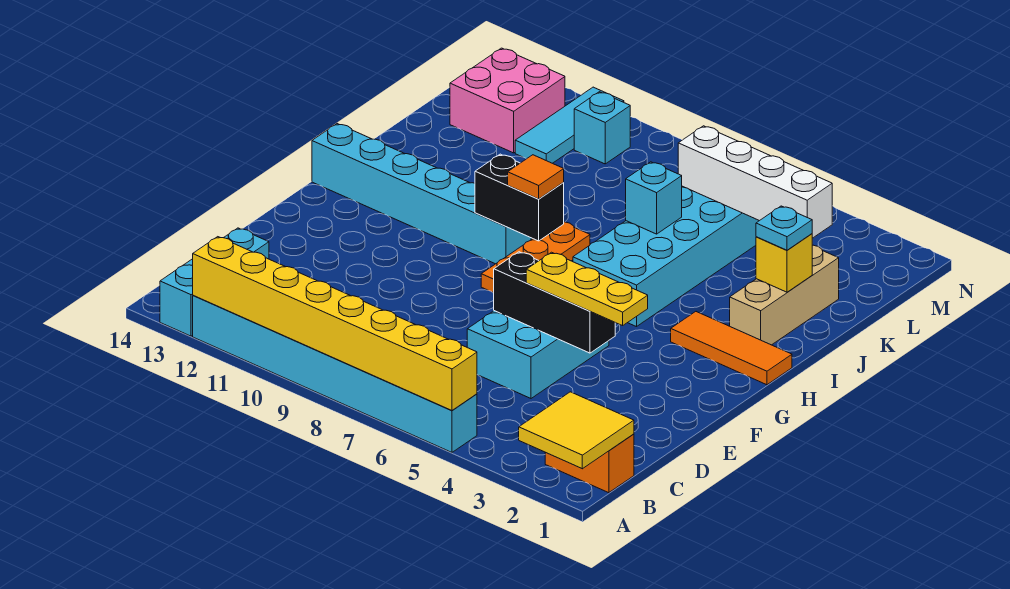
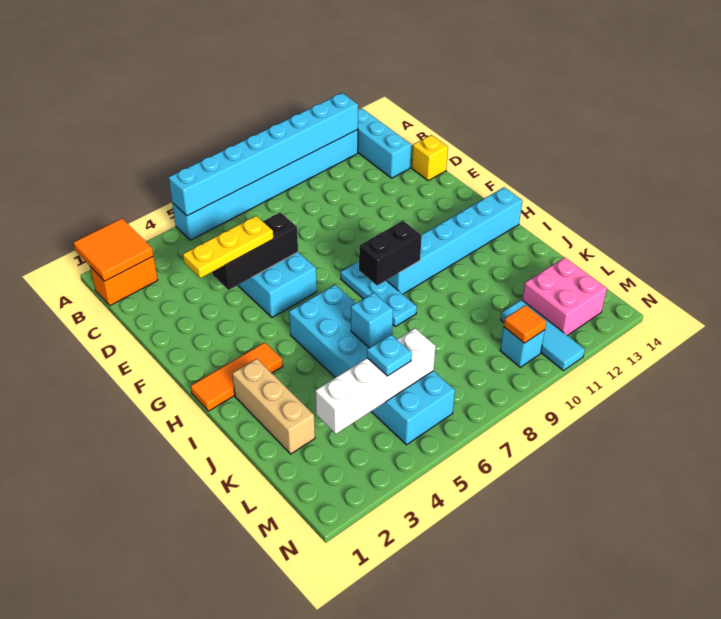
yellow tile A1:B2 level 2 -> orange tile A1:B2 level 2
yellow brick A5:A12 level 2 -> cyan brick A5:A12 level 2
orange plate G8:I8 level 1 -> cyan plate G8:I8 level 1
orange tile H8 level 3 -> orange tile M10 level 2
yellow brick J2 level 2 -> yellow brick D14 level 1
cyan plate J2 level 3 -> cyan plate L5 level 3

